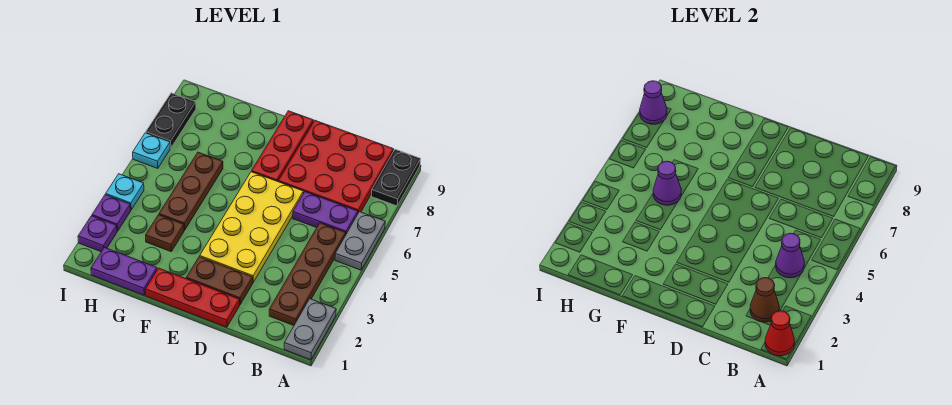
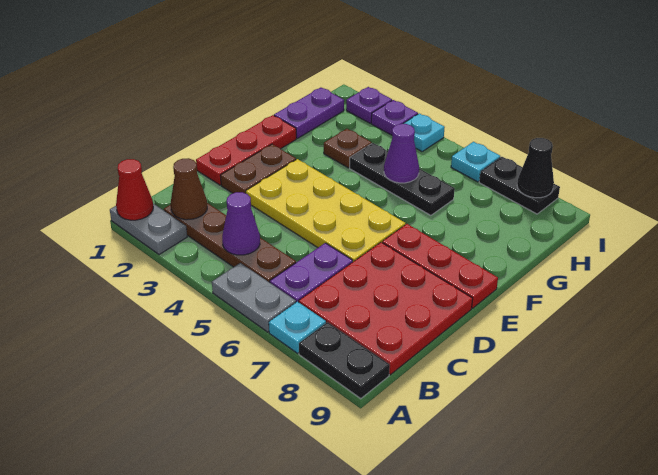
none -> cyan plate A7 level 1
brown plate G4:G6 level 1 -> black plate G4:G6 level 1
purple cone I8 level 2 -> black cone I8 level 2

